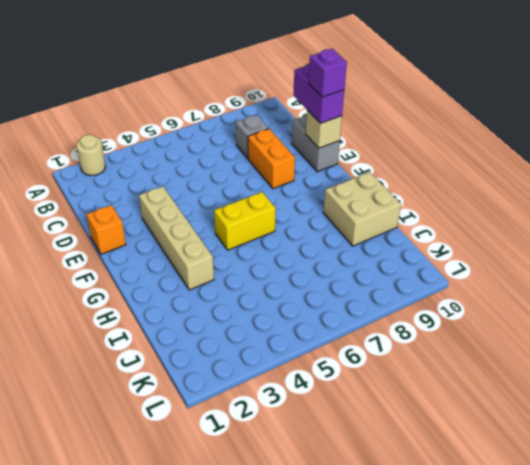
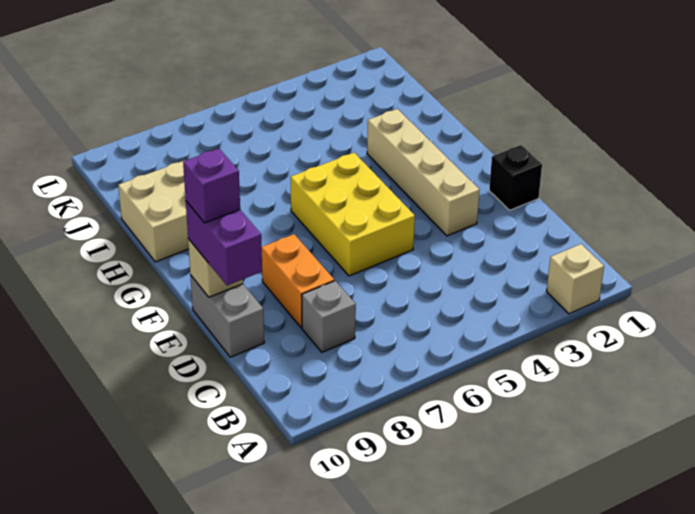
tan round brick A2 level 1 -> tan brick A2 level 1
orange brick E1 level 1 -> black brick E1 level 1
yellow brick G5:G6 level 1 -> yellow brick E5:G6 level 1

